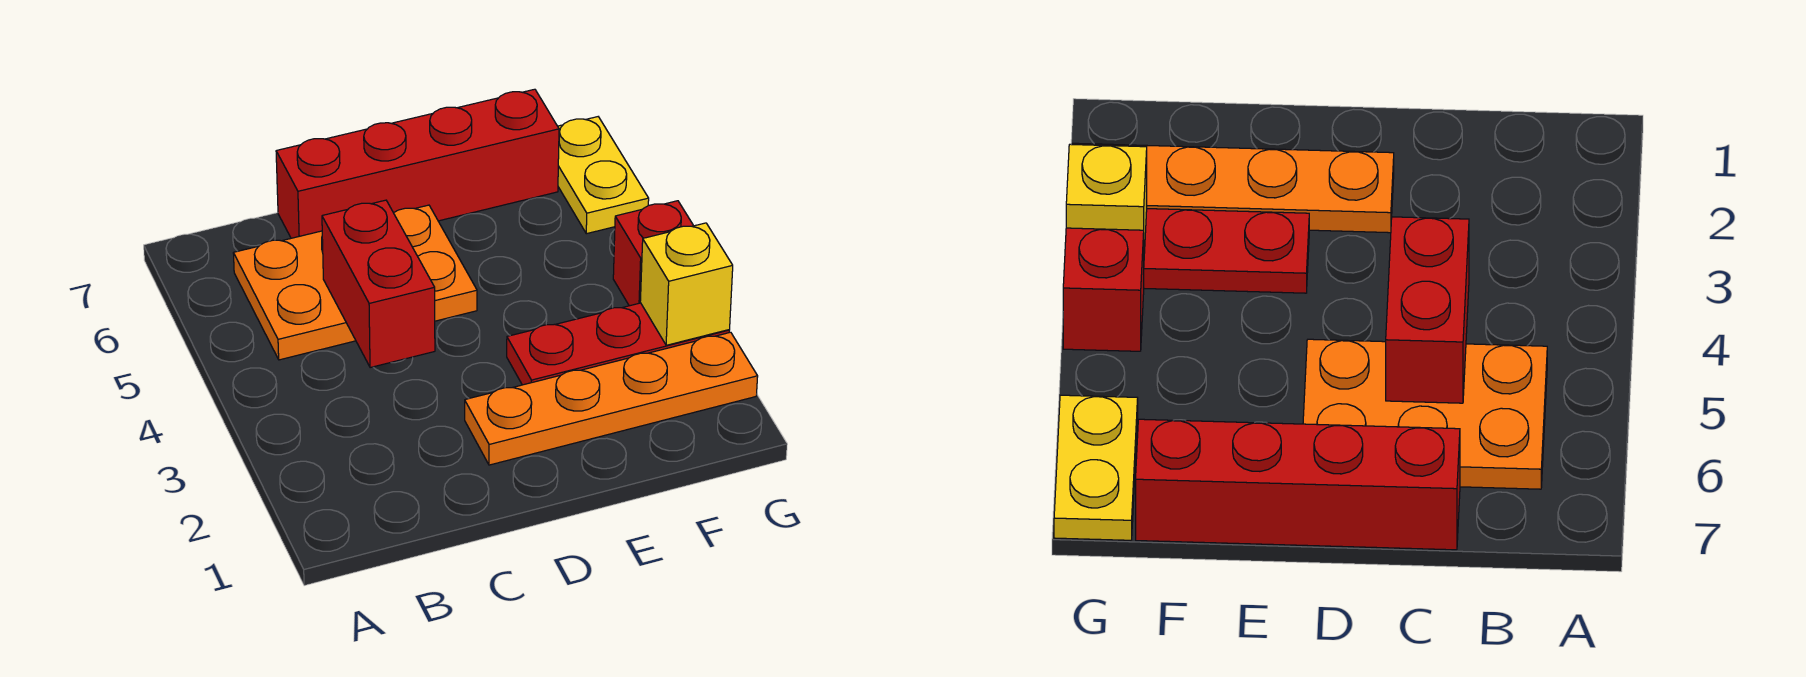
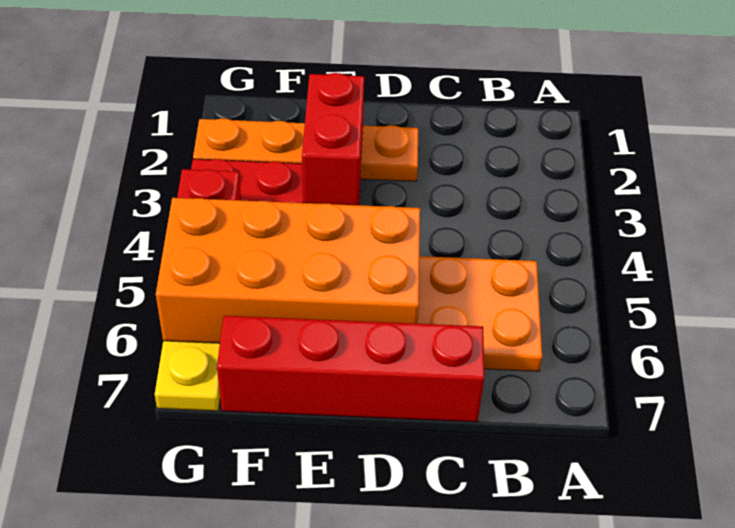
red brick C4:C5 level 2 -> red brick E2:E3 level 2
none -> orange brick D5:G6 level 2
yellow brick G3 level 2 -> none

